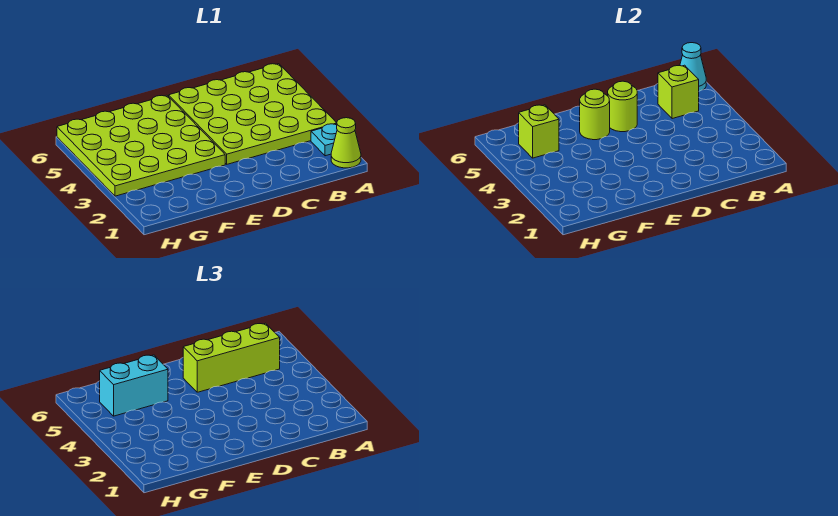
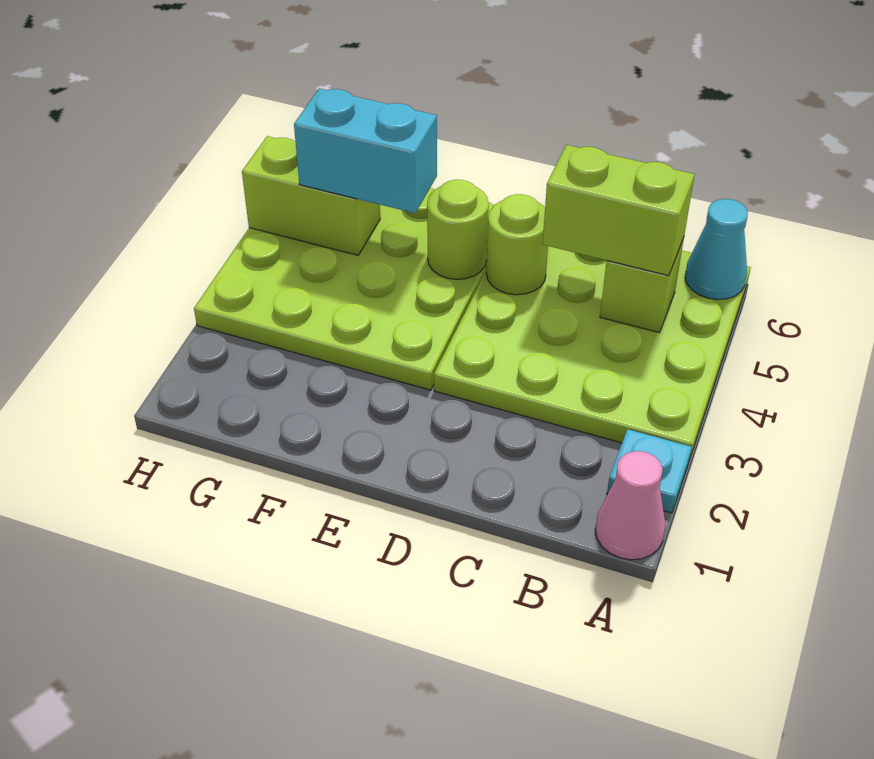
lime cone A1 level 1 -> pink cone A1 level 1
lime brick B5:D5 level 3 -> lime brick B5:C5 level 3
lime brick G5 level 2 -> lime brick G5:H5 level 2

